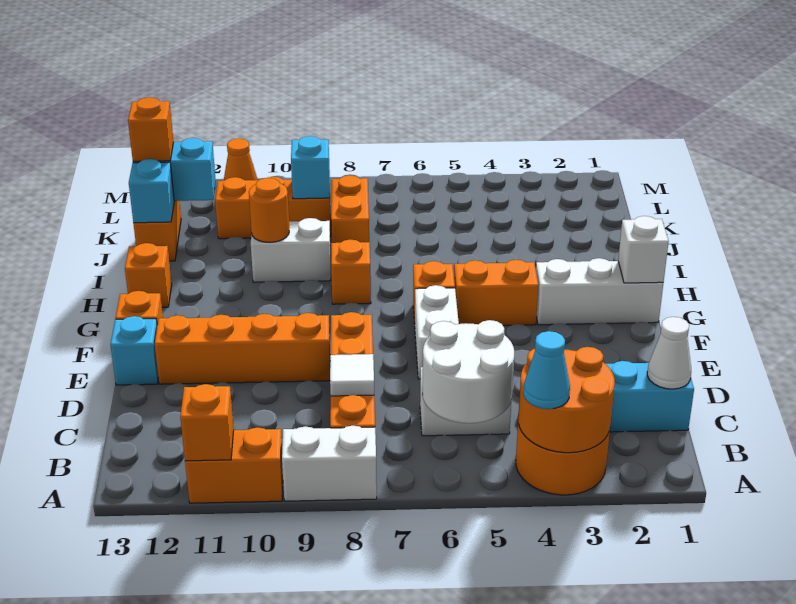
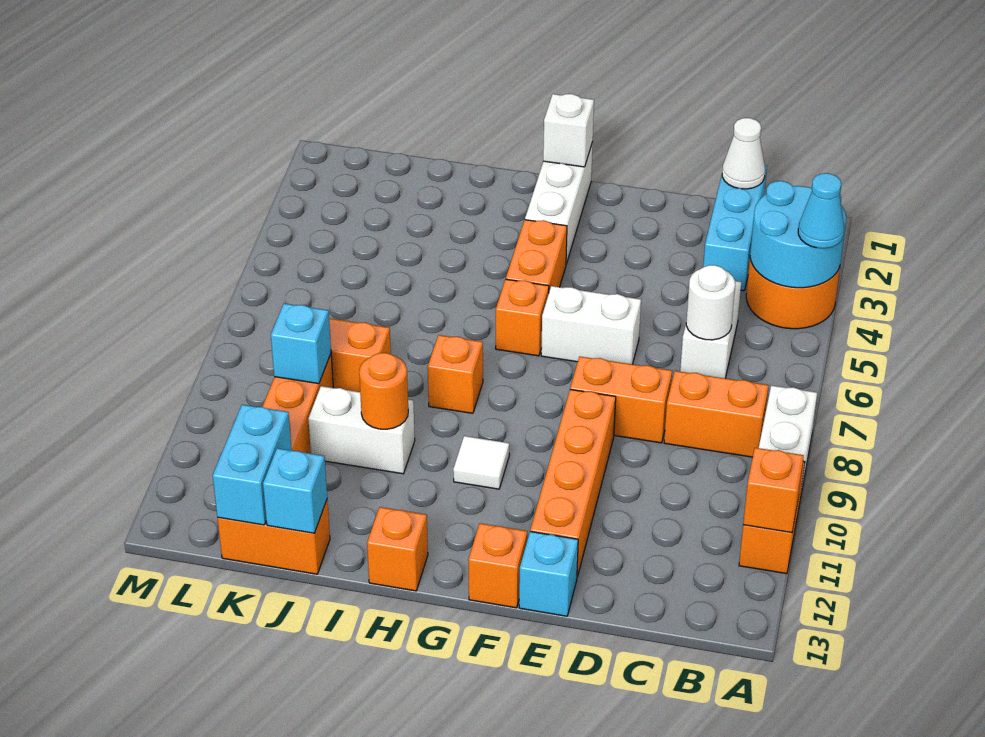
orange round brick A3:B4 level 2 -> cyan round brick A3:B4 level 2
white round brick B5:C6 level 2 -> white round brick C6 level 2
white tile C8 level 2 -> white tile G10 level 1
white brick I9:I10 level 1 -> white brick I10:J10 level 1
orange brick K13 level 3 -> none
orange cone M11 level 1 -> none

